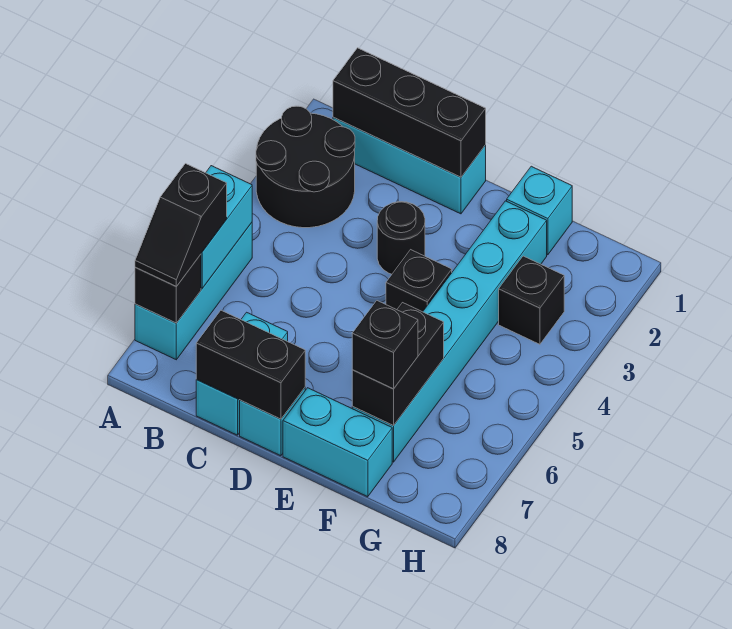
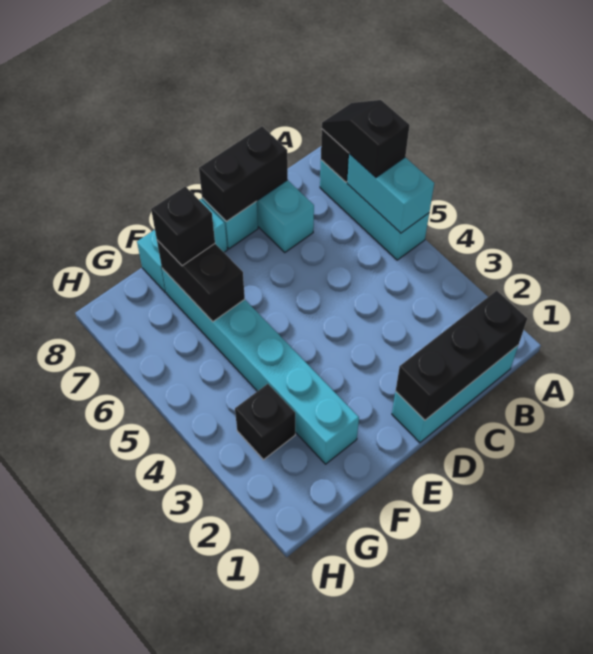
black round brick A2:B3 level 1 -> none
black round brick D3 level 1 -> none
black brick E4 level 1 -> none
cyan brick F1 level 1 -> none

